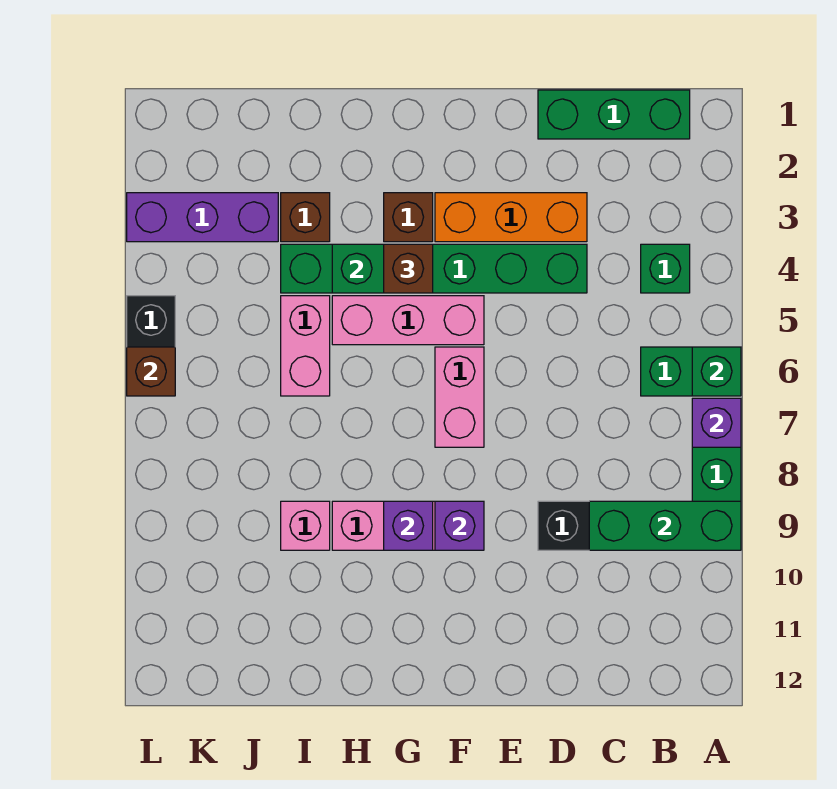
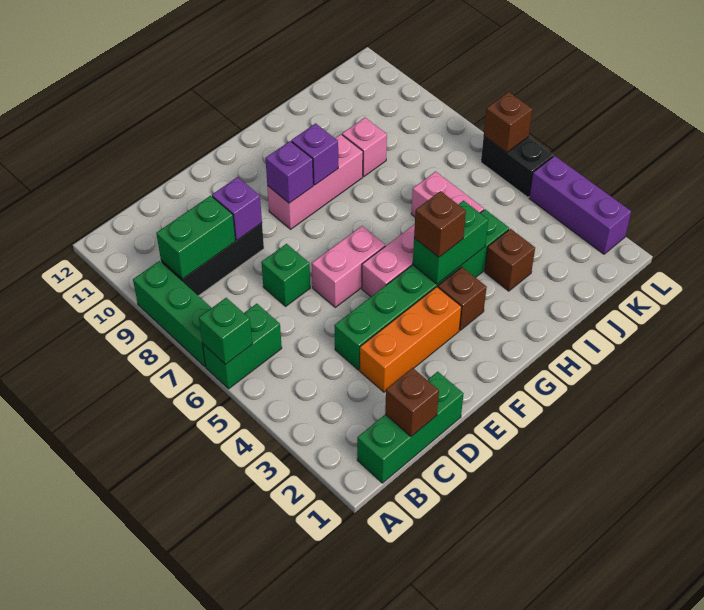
purple brick A7 level 2 -> purple brick D9 level 2
green brick A9:C9 level 2 -> green brick B9:C9 level 2
green brick B4 level 1 -> green brick D7 level 1
none -> brown brick C1 level 2
pink brick F6:F7 level 1 -> pink brick E6:F6 level 1
purple brick J3:L3 level 1 -> purple brick L2:L4 level 1

